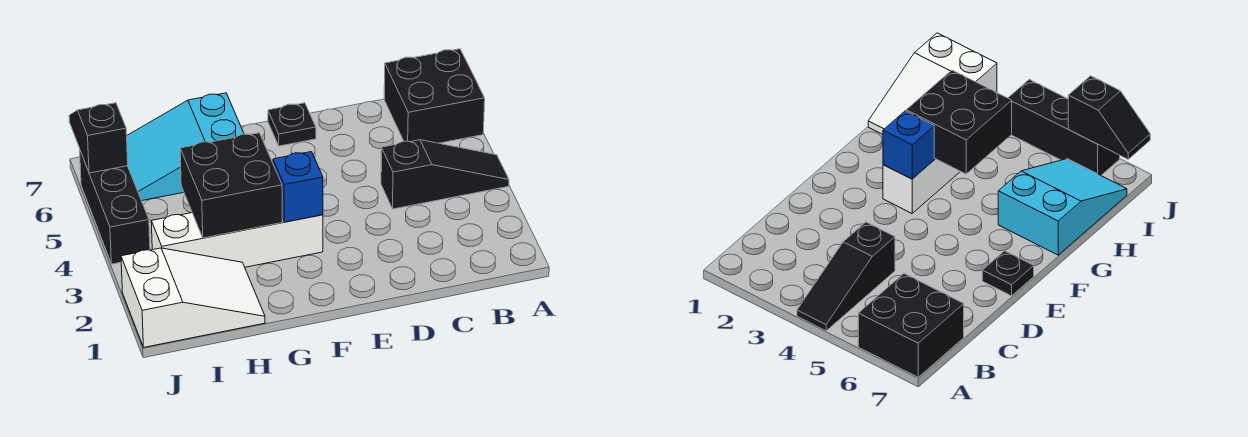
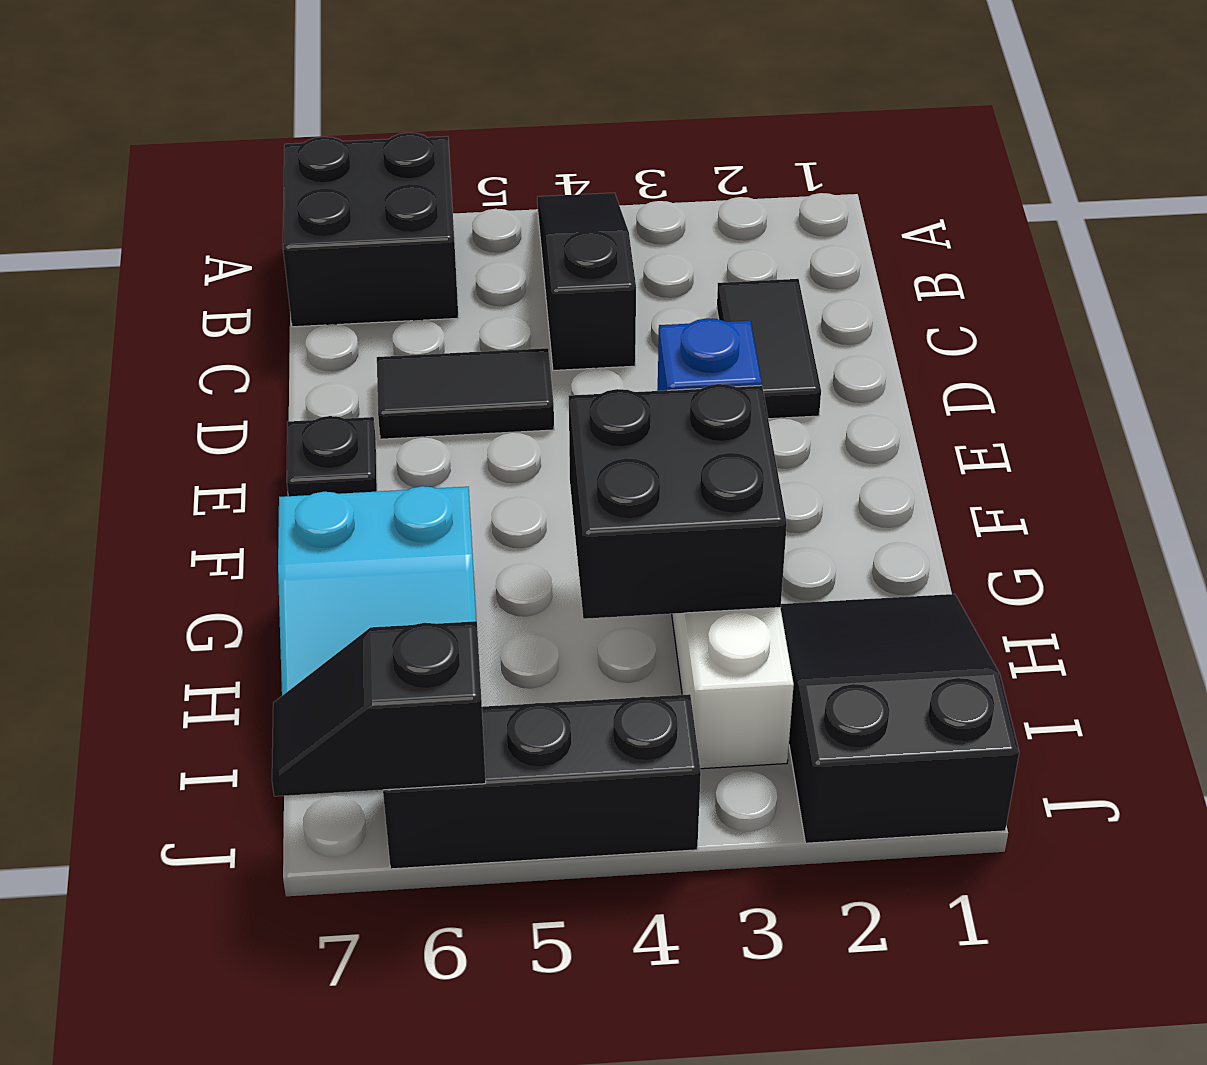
none -> black tile C2:D2 level 1
none -> black tile D5:D6 level 1
white slope H1:J2 level 1 top J -> black slope H1:J2 level 1 top J

